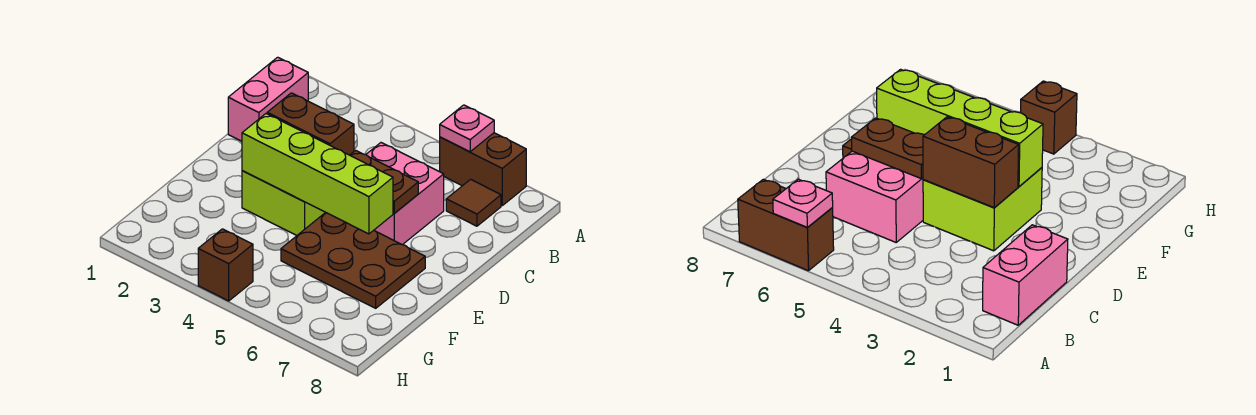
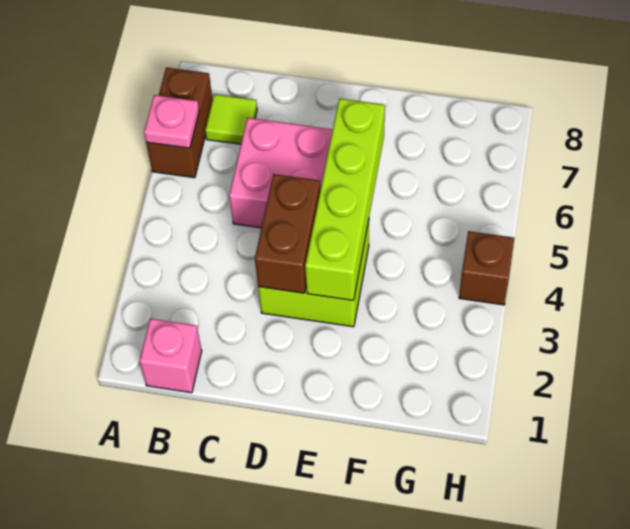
pink brick B1:C1 level 1 -> pink brick B1 level 1
brown tile B7 level 1 -> lime tile B7 level 1
brown plate D5:D6 level 2 -> none
brown plate E5:F7 level 1 -> none

